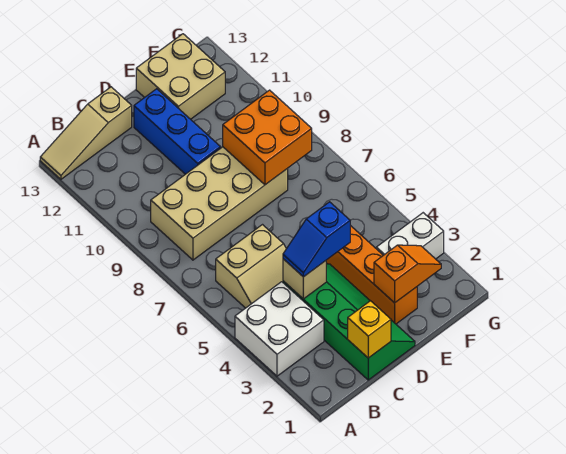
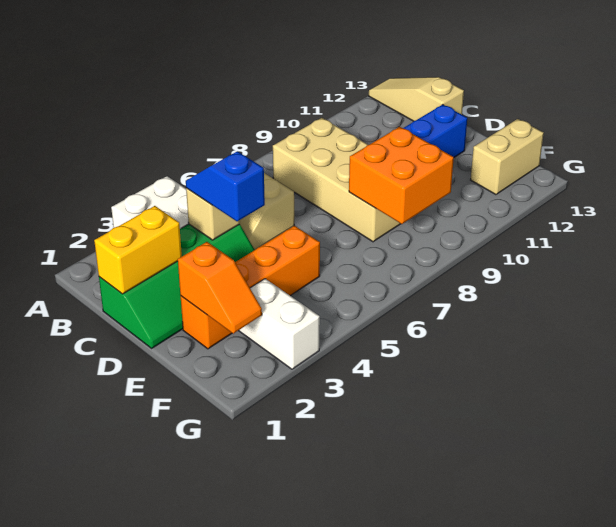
yellow brick C1 level 2 -> yellow brick C1:C2 level 2
tan brick E12:F13 level 1 -> tan brick F12:F13 level 1

